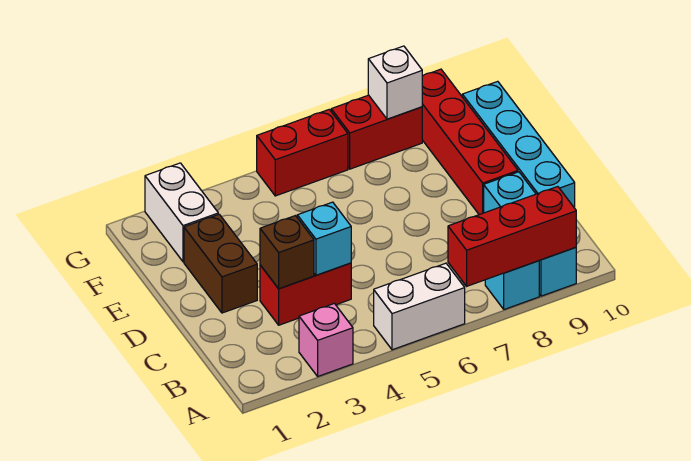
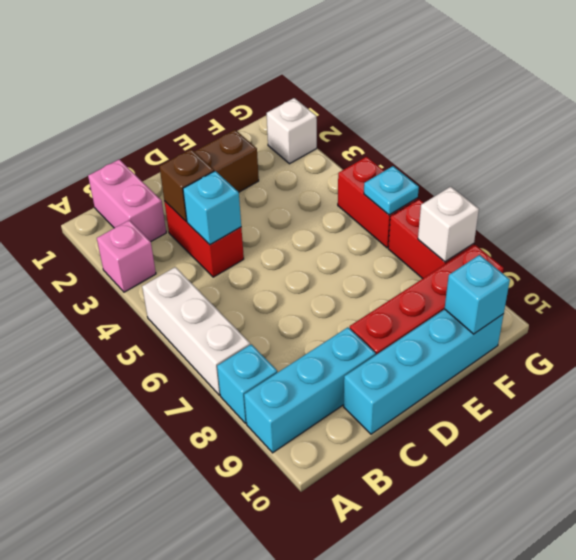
white brick A5:A6 level 1 -> white brick A5:A7 level 1
red brick A7:A9 level 2 -> none
none -> pink brick B1:B2 level 1
white brick F2:G2 level 1 -> white brick G2 level 1
none -> cyan brick F10 level 2
none -> cyan plate G6 level 2

